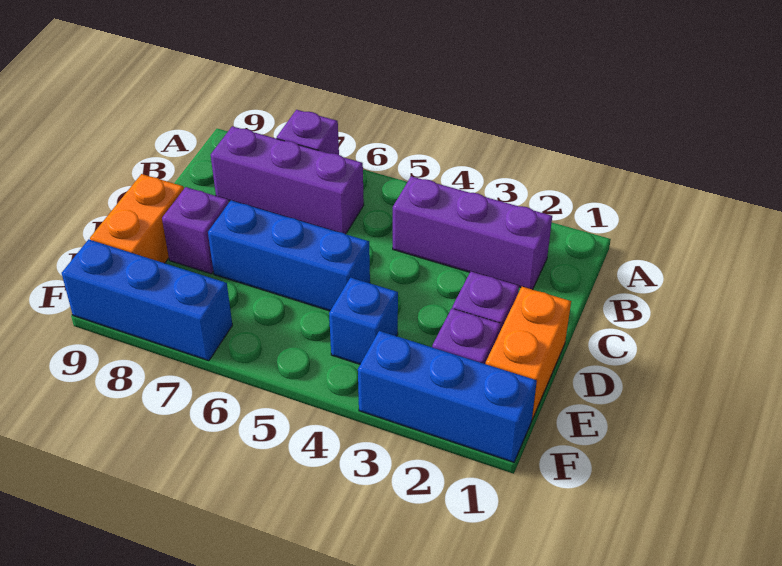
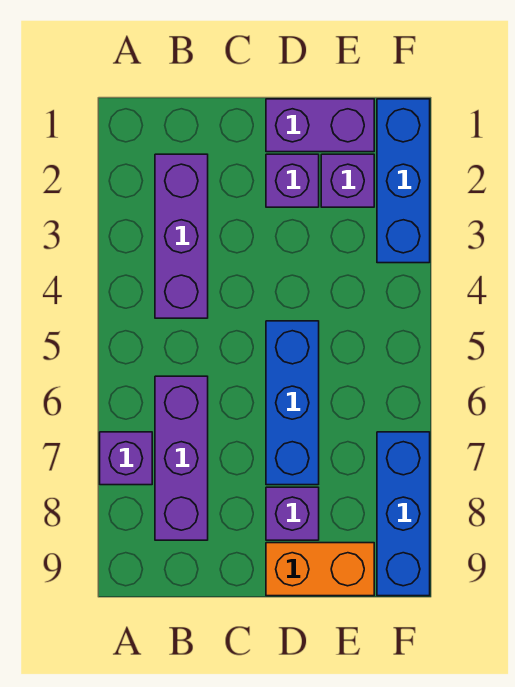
orange brick D1:E1 level 1 -> purple brick D1:E1 level 1
blue brick E4 level 1 -> none

